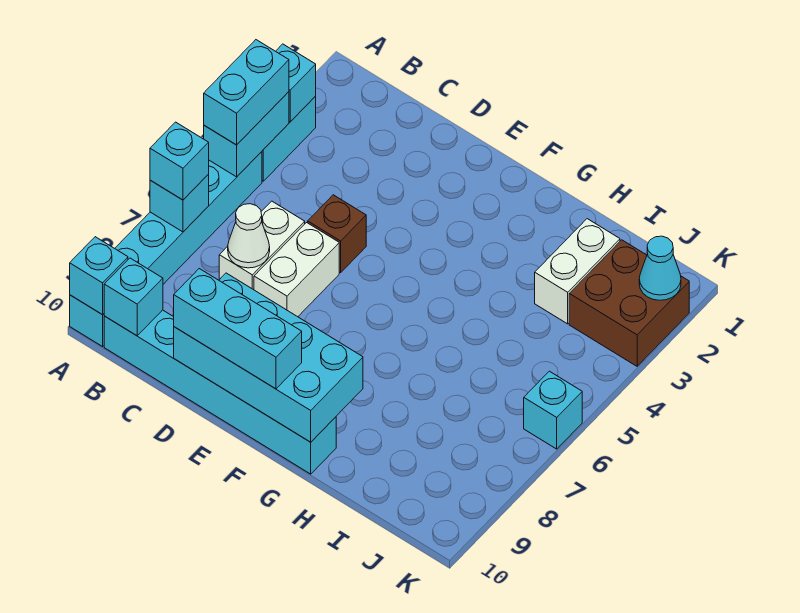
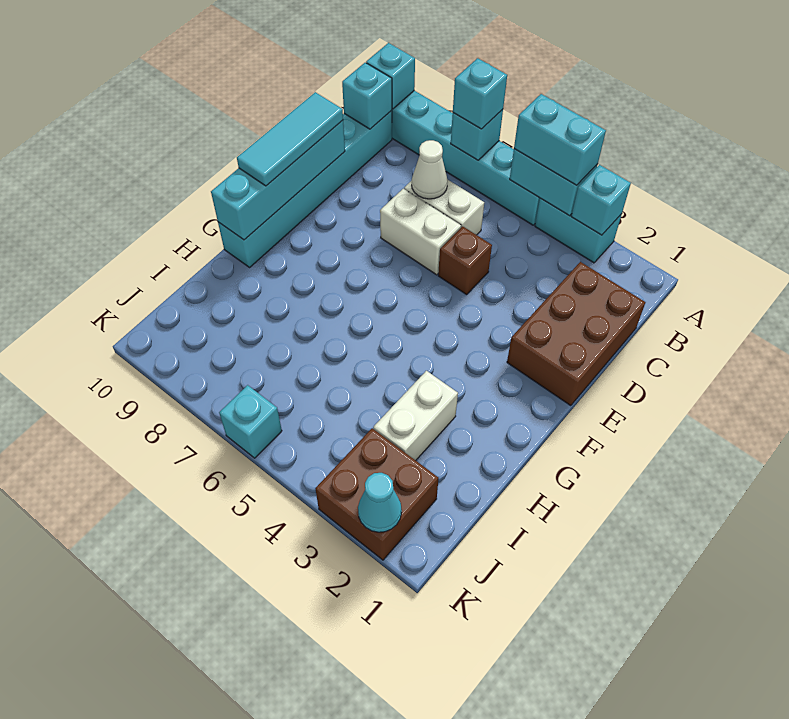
none -> brown brick C1:E2 level 1
cyan brick D9:G10 level 2 -> cyan brick D10:G10 level 2
cyan brick D10:F10 level 3 -> cyan tile D10:F10 level 3
white brick I2:I3 level 1 -> white brick H3:I3 level 1

